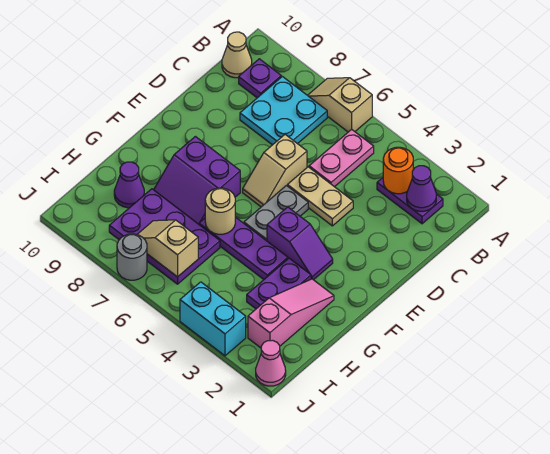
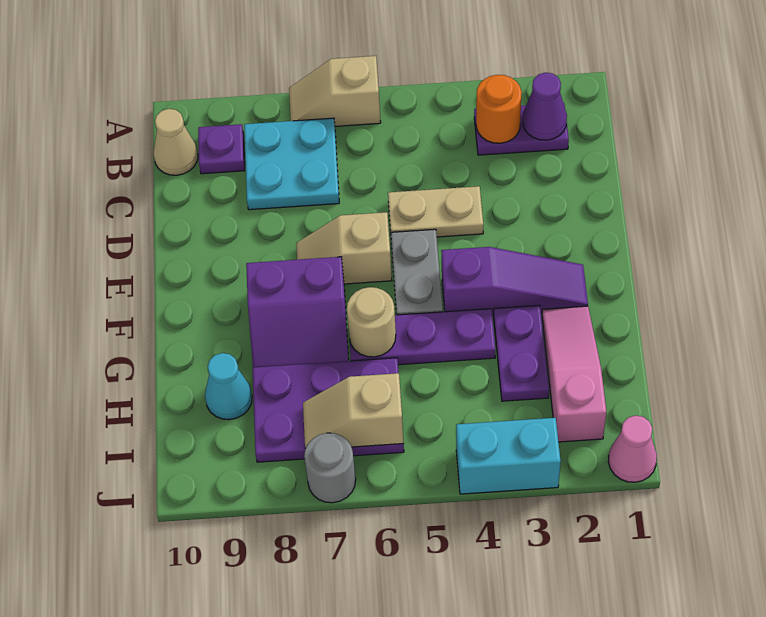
pink plate B5:C5 level 1 -> none
tan slope D6:E6 level 1 top D -> tan slope E6:E7 level 1 top 6
purple slope F3:F4 level 1 top 4 -> purple slope F2:F4 level 1 top 4
purple cone H9 level 1 -> cyan cone H9 level 1

